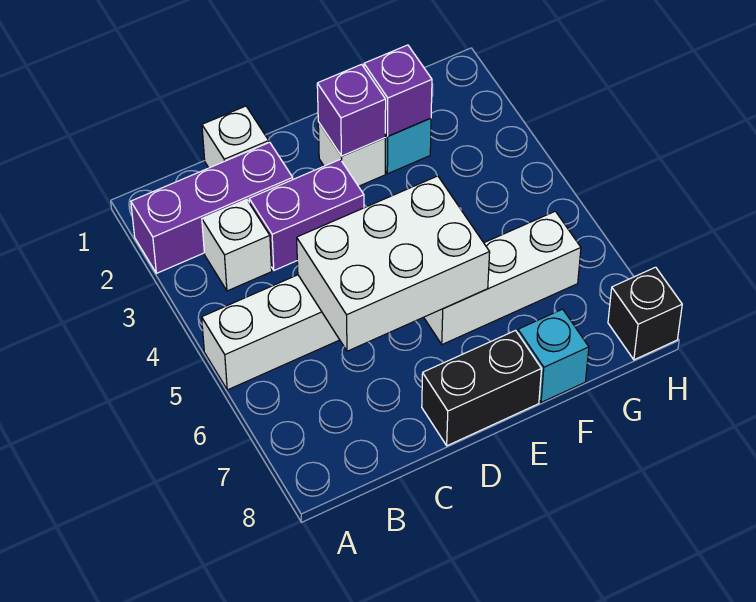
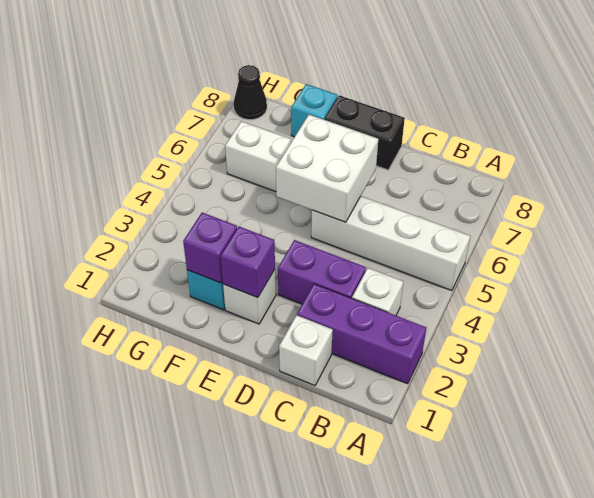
white brick C5:E6 level 2 -> white brick D5:E6 level 2
black brick H8 level 1 -> black cone H8 level 1

